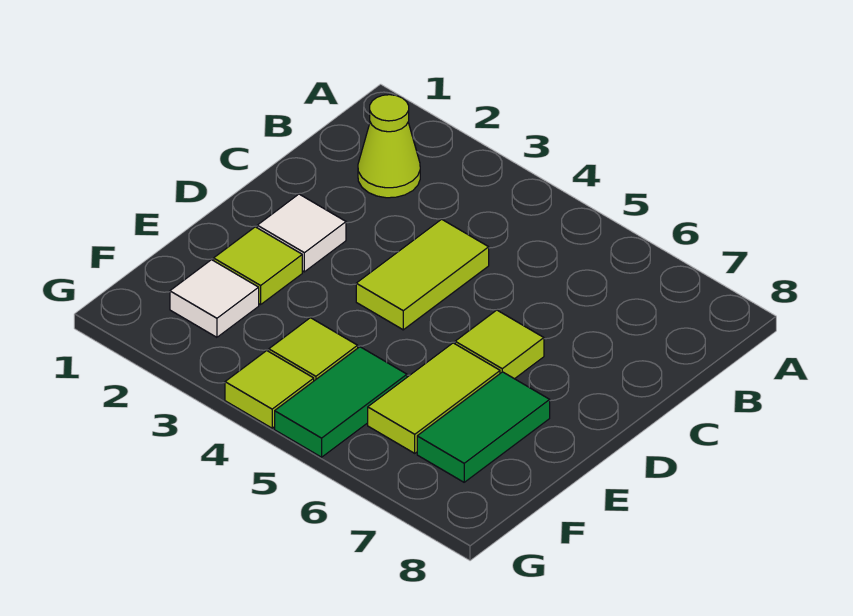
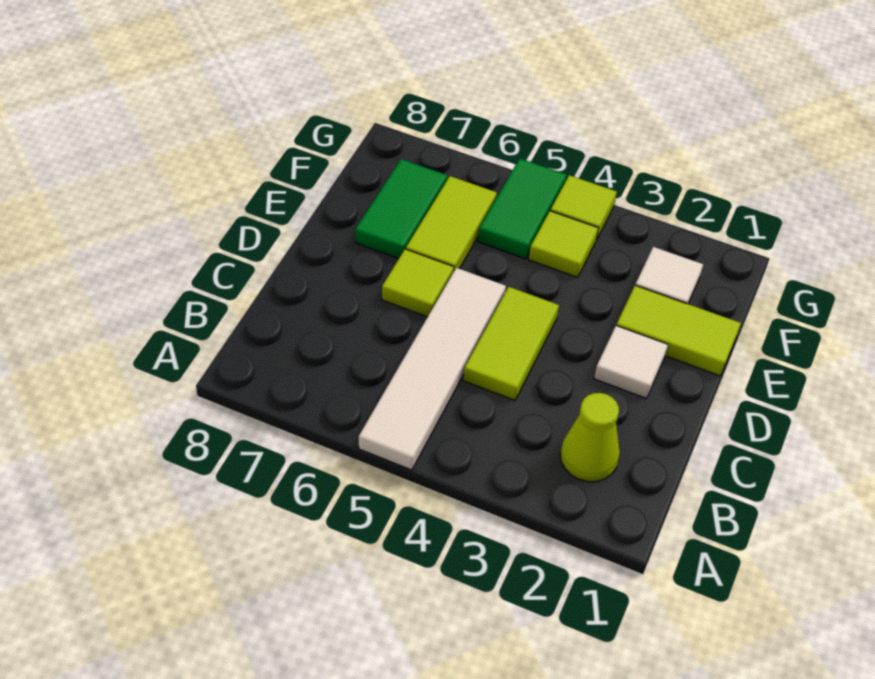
none -> white tile A5:D5 level 1
lime tile E2 level 1 -> lime tile E1:E2 level 1

